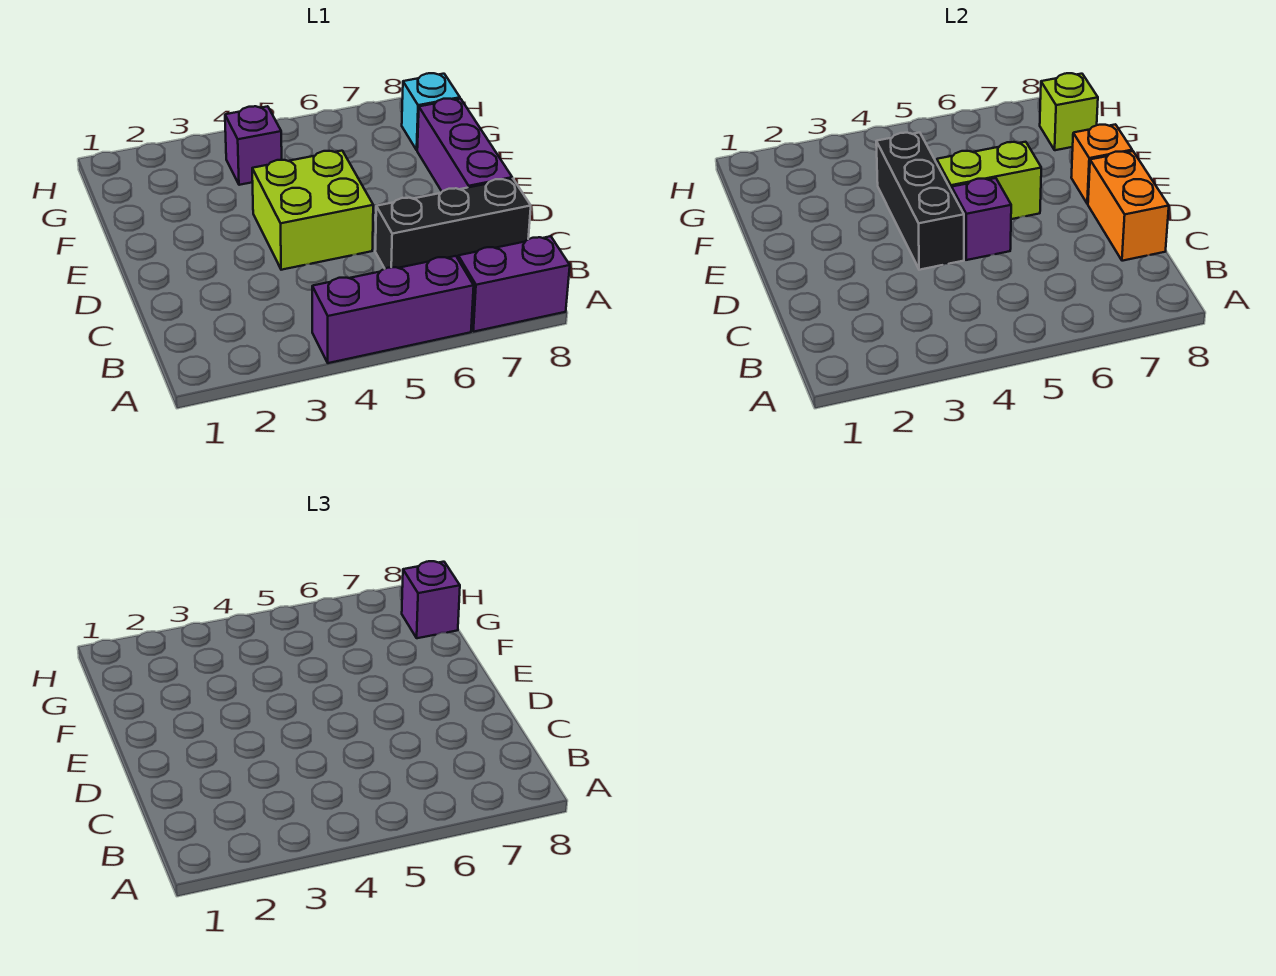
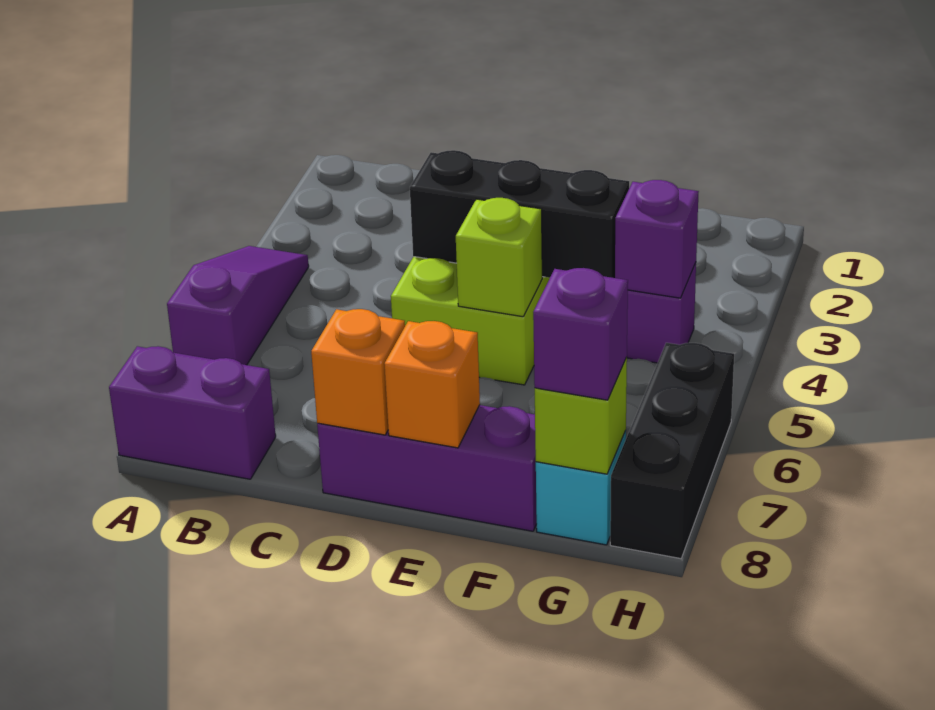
purple brick A4:A6 level 1 -> purple slope A4:A6 level 1 top 6
purple brick A7:A8 level 1 -> purple brick A8:B8 level 1
black brick C6:C8 level 1 -> black brick H6:H8 level 1
orange brick C8:D8 level 2 -> orange brick D8 level 2
purple brick D5 level 2 -> purple brick G4 level 2
lime brick E5:E6 level 2 -> lime brick E5 level 2

